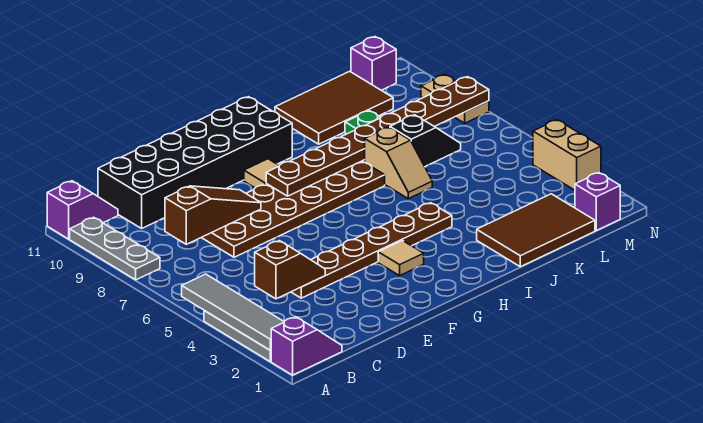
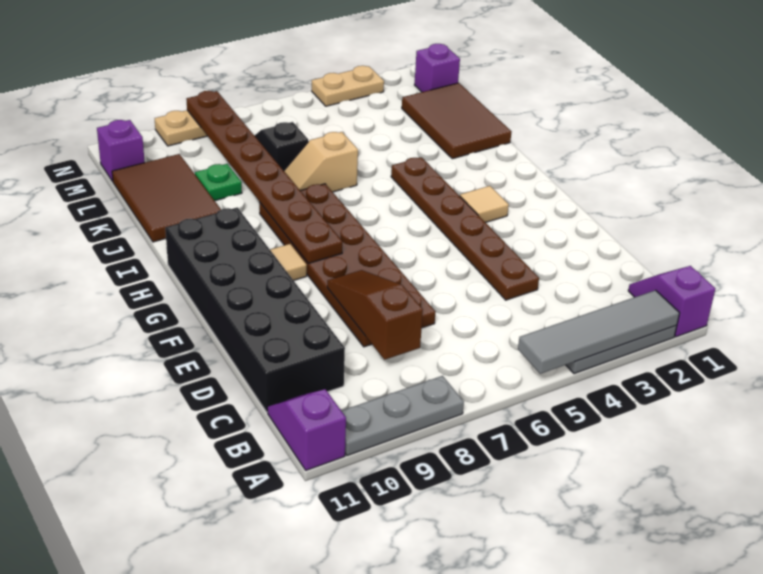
brown slope C4:D4 level 2 top C -> none
tan slope J6:J7 level 1 top 7 -> tan slope J6:J7 level 1 top 6
tan brick N3:N4 level 1 -> tan plate N3:N4 level 1

